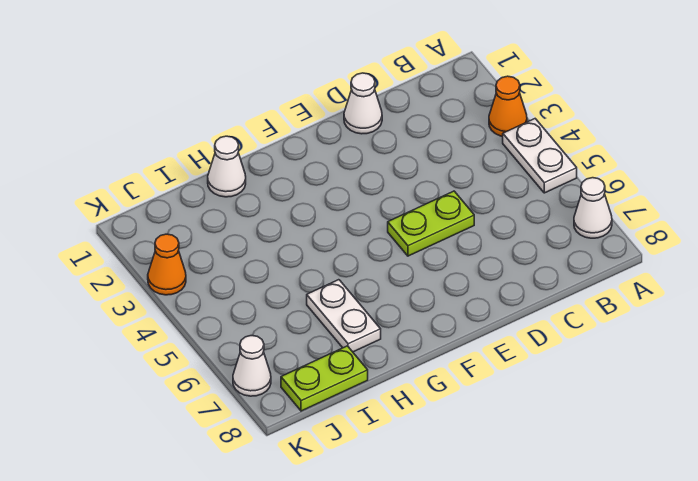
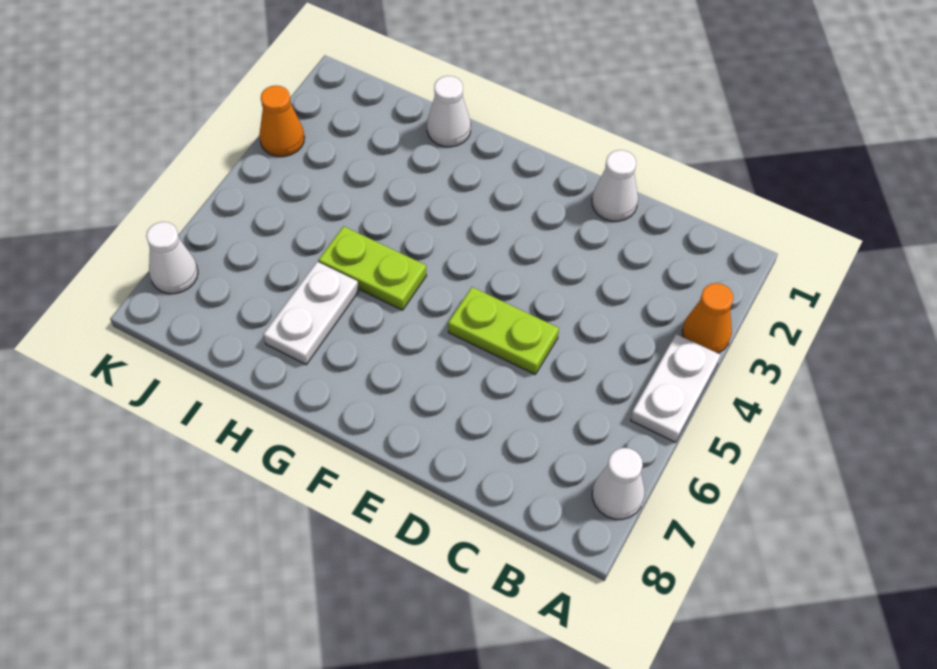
lime plate I8:J8 level 1 -> lime plate G5:H5 level 1

